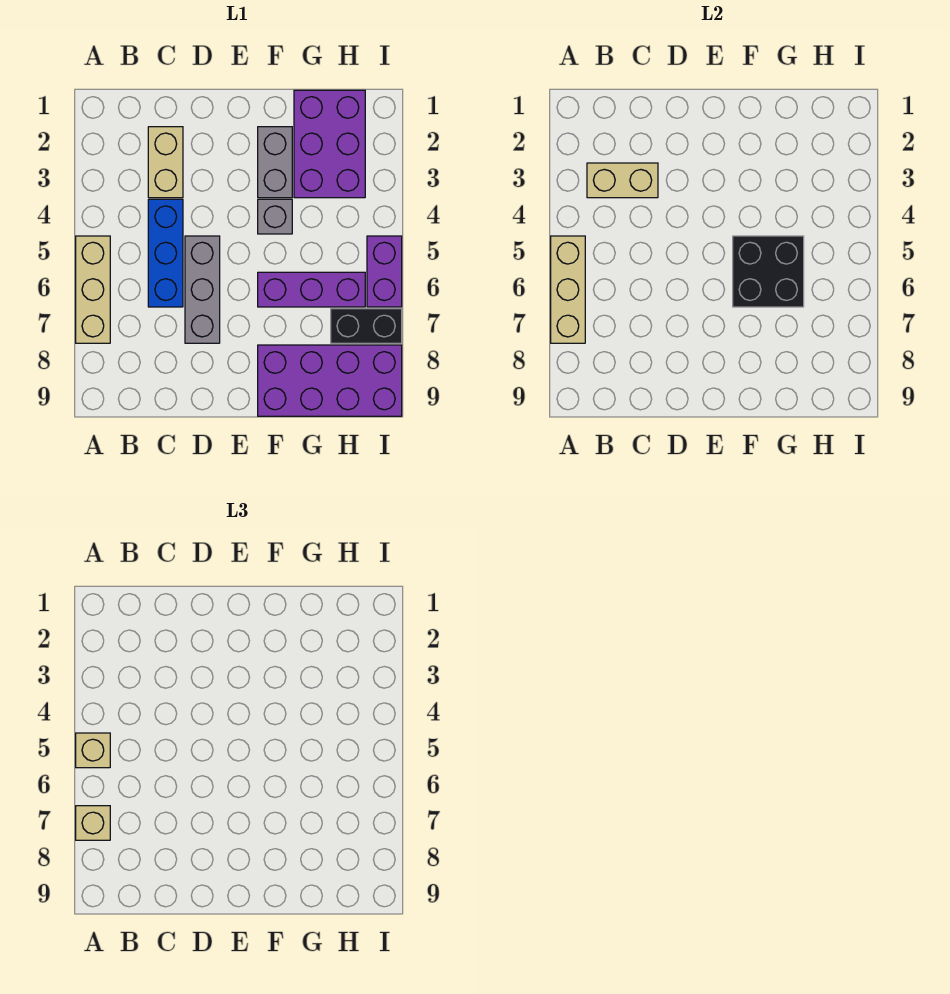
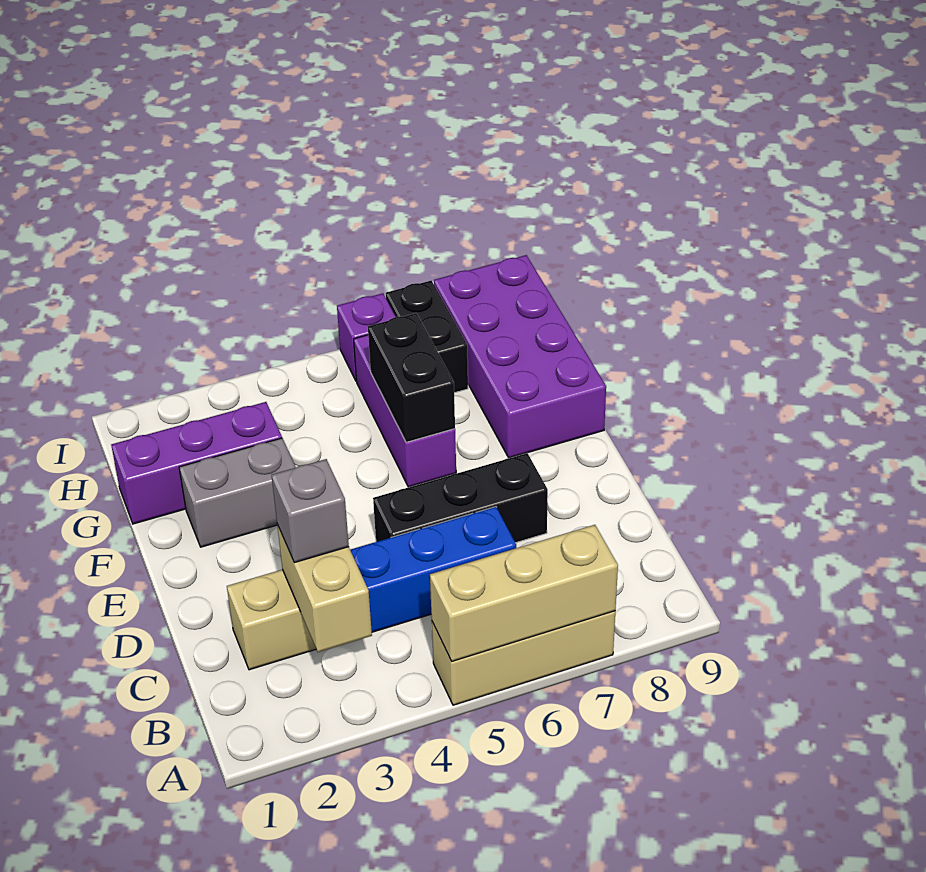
tan brick A5 level 3 -> none
tan brick A7 level 3 -> none
grey brick D5:D7 level 1 -> black brick D5:D7 level 1
grey brick F4 level 1 -> grey brick C3 level 3
black brick F5:G6 level 2 -> black brick F6:G6 level 2
purple brick G1:H3 level 1 -> purple brick G1:G3 level 1
purple brick I5:I6 level 1 -> purple brick I6 level 1

